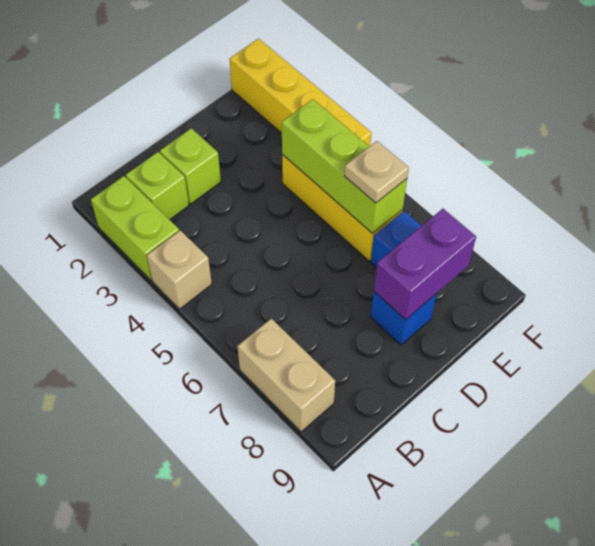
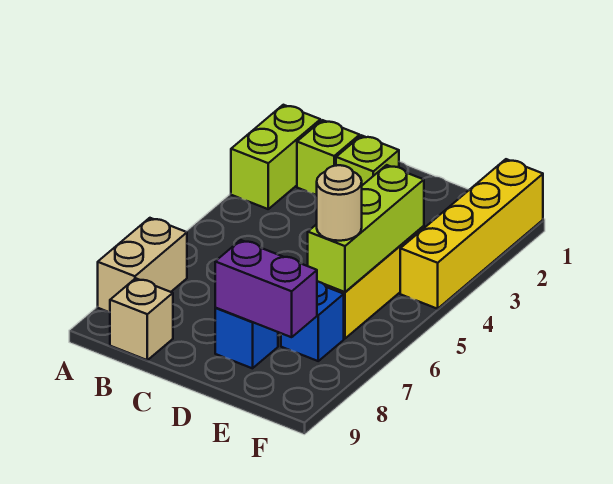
tan brick A4 level 1 -> tan brick B9 level 1
tan plate E6 level 3 -> tan round brick E6 level 3

